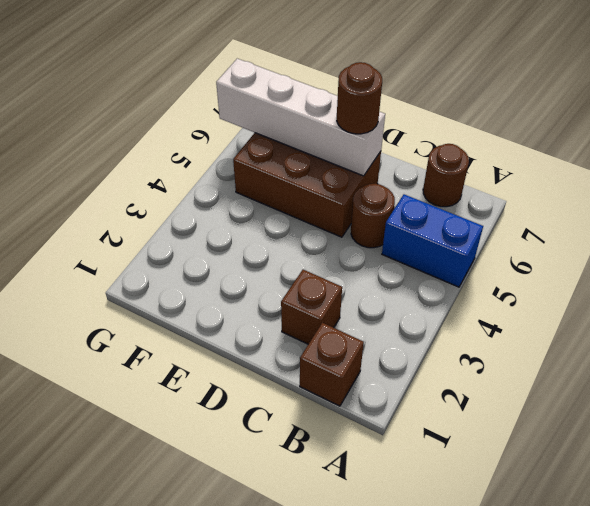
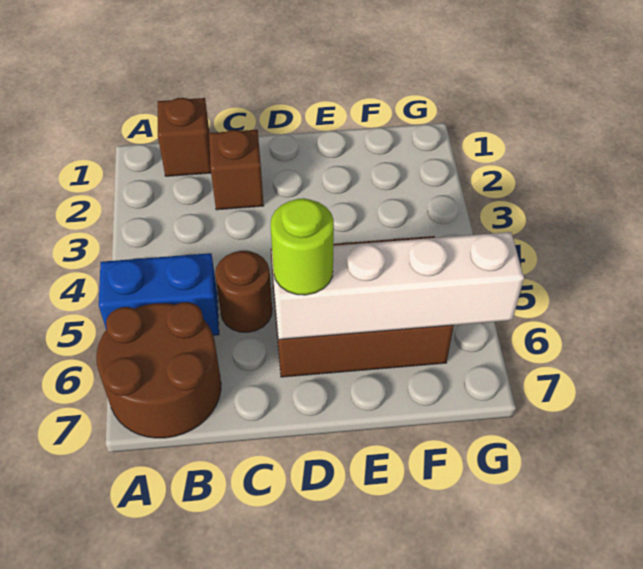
brown round brick B7 level 1 -> brown round brick A6:B7 level 1
brown round brick D6 level 3 -> lime round brick D6 level 3

